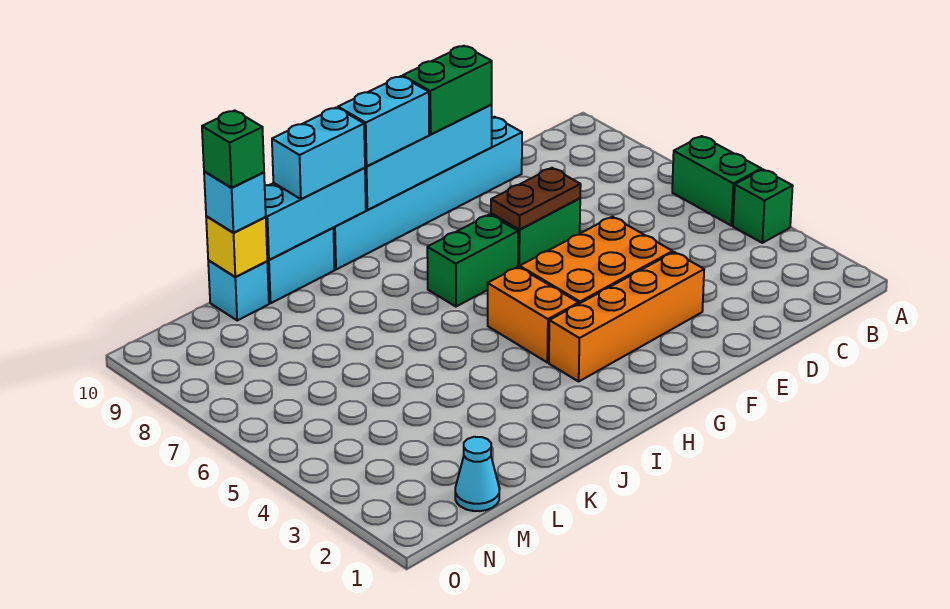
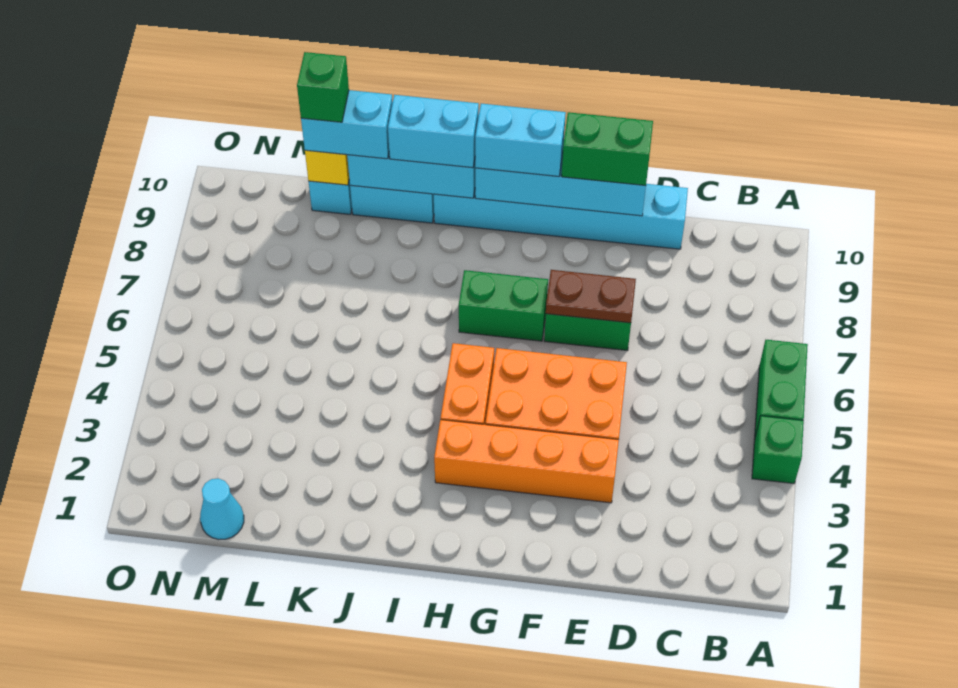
cyan brick L10 level 3 -> cyan brick K10:L10 level 3

